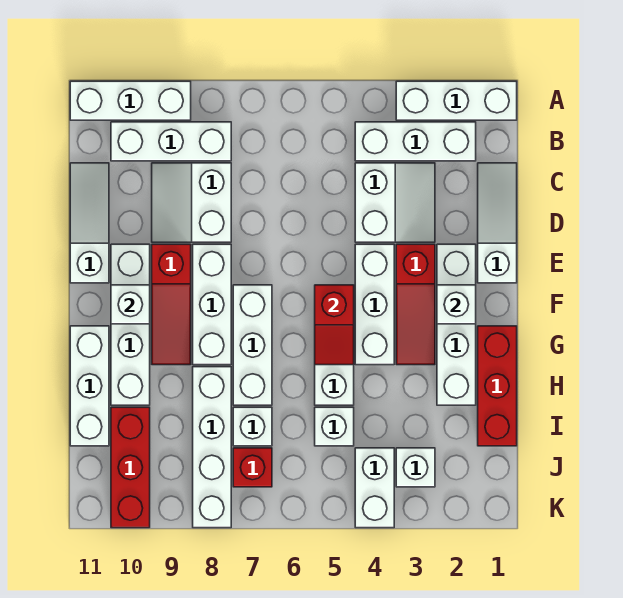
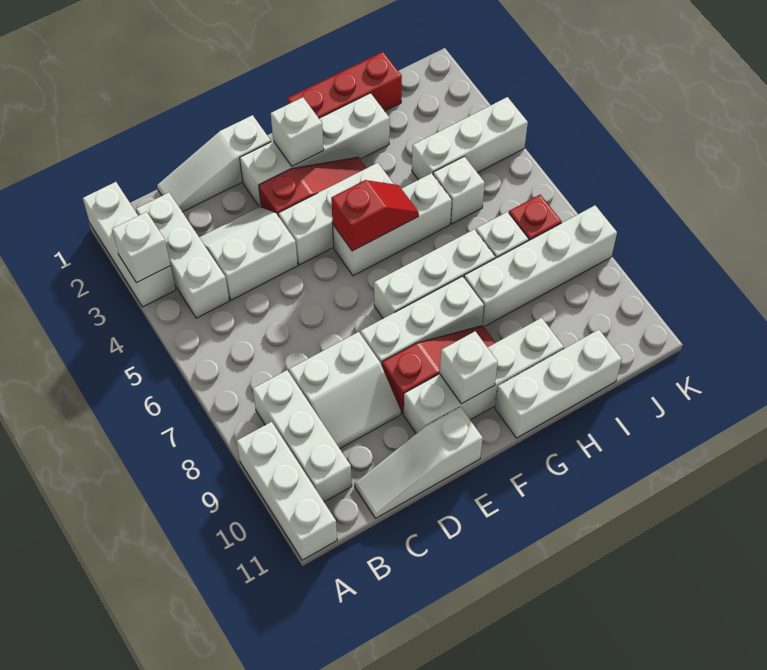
red brick I10:K10 level 1 -> none
white brick J3 level 1 -> white brick A3 level 2
white brick J4:K4 level 1 -> white brick I4:K4 level 1

